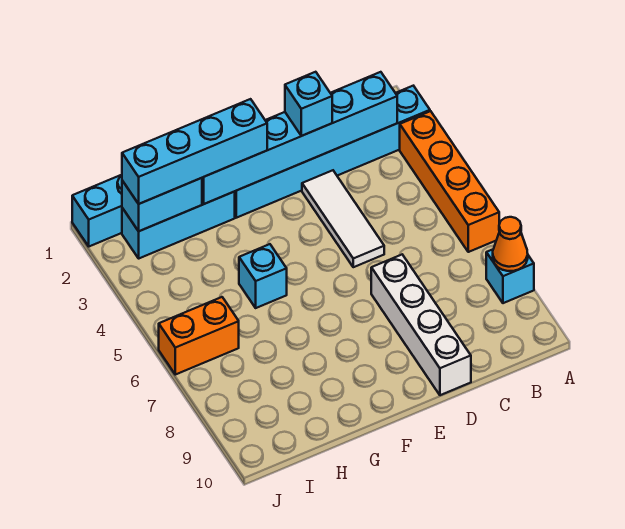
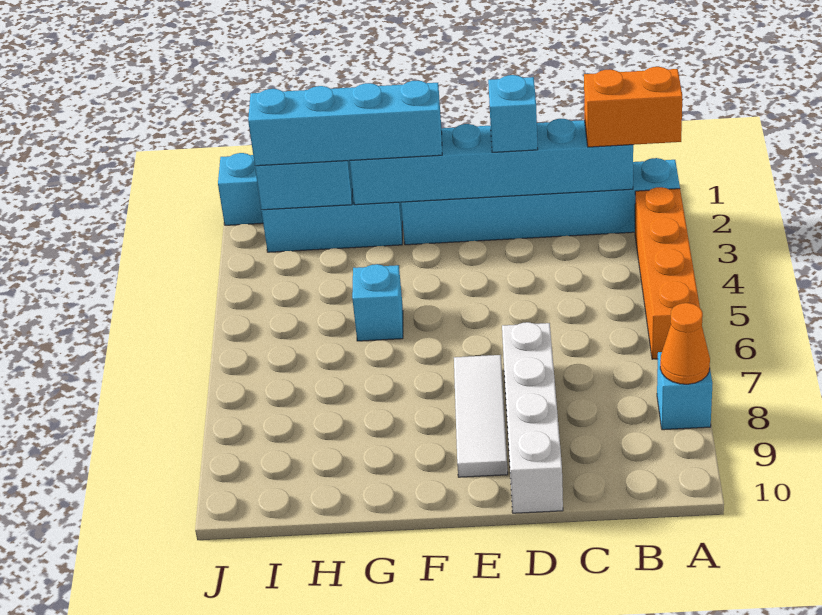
white tile D3:D5 level 1 -> white tile E7:E9 level 1
orange brick I6:J6 level 1 -> orange brick A2:B2 level 3

